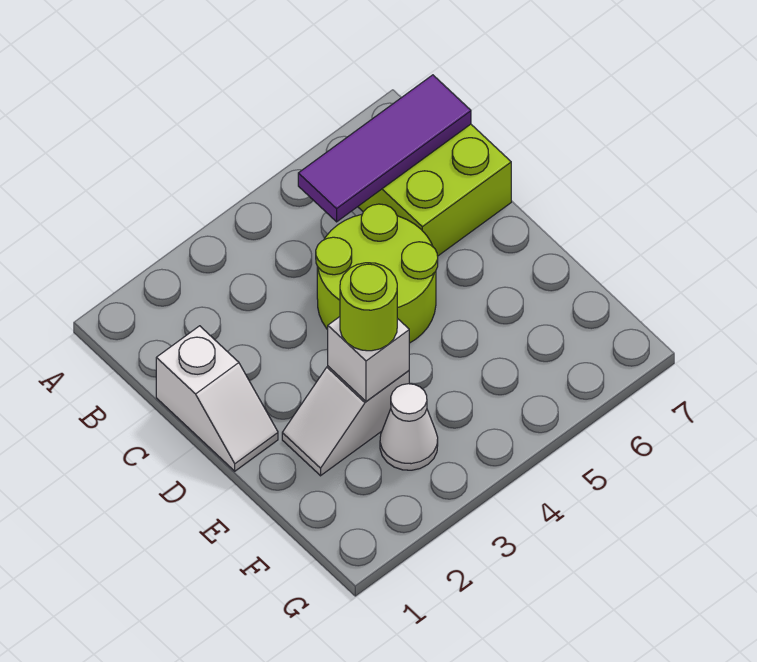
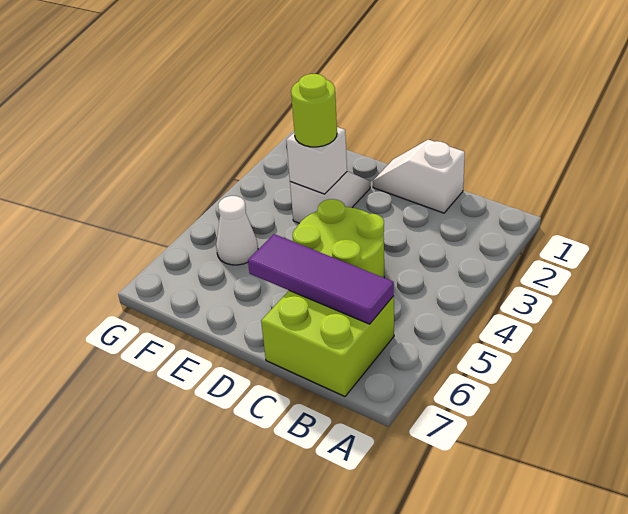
purple tile B5:B7 level 2 -> purple tile B6:D6 level 2
white cone F3 level 1 -> white cone F5 level 1

